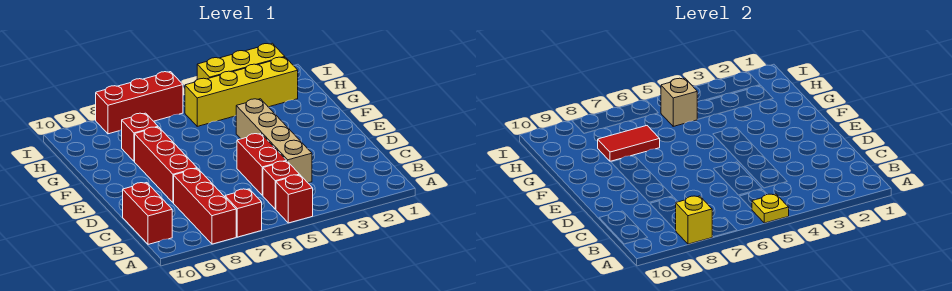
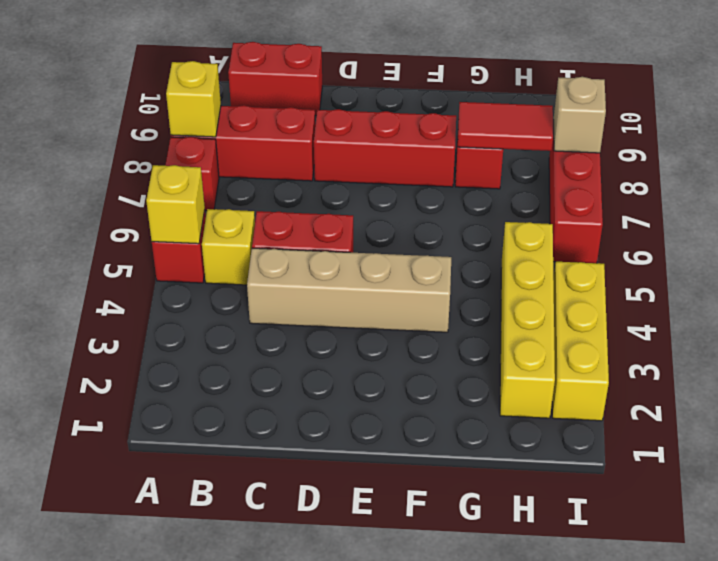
yellow plate A5 level 2 -> yellow brick A5 level 2
red brick B5 level 1 -> yellow brick B5 level 1
red tile G7:G8 level 2 -> red tile G8:H8 level 2
tan brick H5 level 2 -> tan brick I8 level 2

